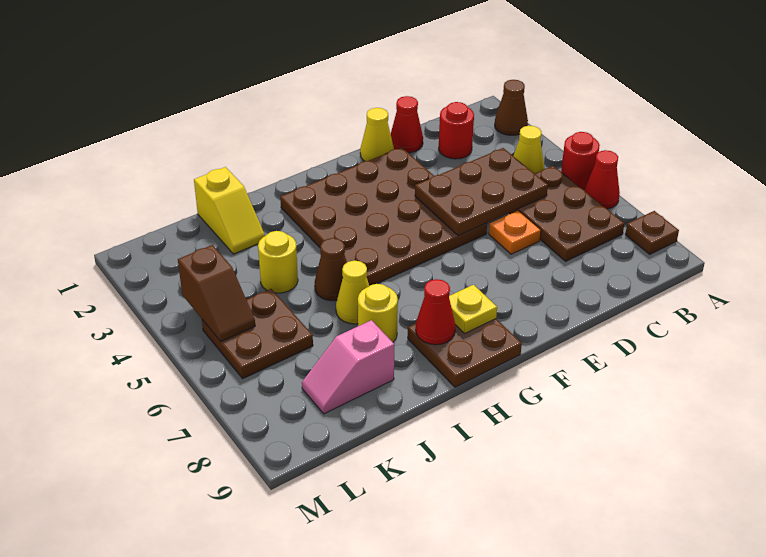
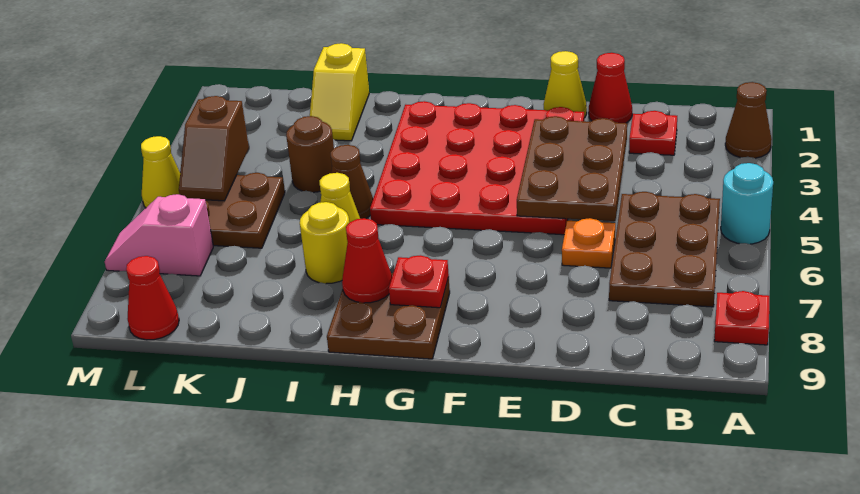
red round brick A5 level 1 -> cyan round brick A5 level 1
red cone A6 level 1 -> red cone L9 level 1
brown plate A8 level 1 -> red plate A8 level 1
yellow cone B4 level 1 -> yellow cone M5 level 1
red round brick C2 level 1 -> red plate C2 level 1
brown plate C4:E5 level 2 -> brown plate D3:E5 level 2
brown plate E2:H5 level 1 -> red plate E2:H5 level 1
yellow plate G8 level 2 -> red plate G8 level 2
yellow round brick J4 level 1 -> brown round brick J4 level 1
pink slope J8:K8 level 1 top J -> pink slope L7:M7 level 1 top L

